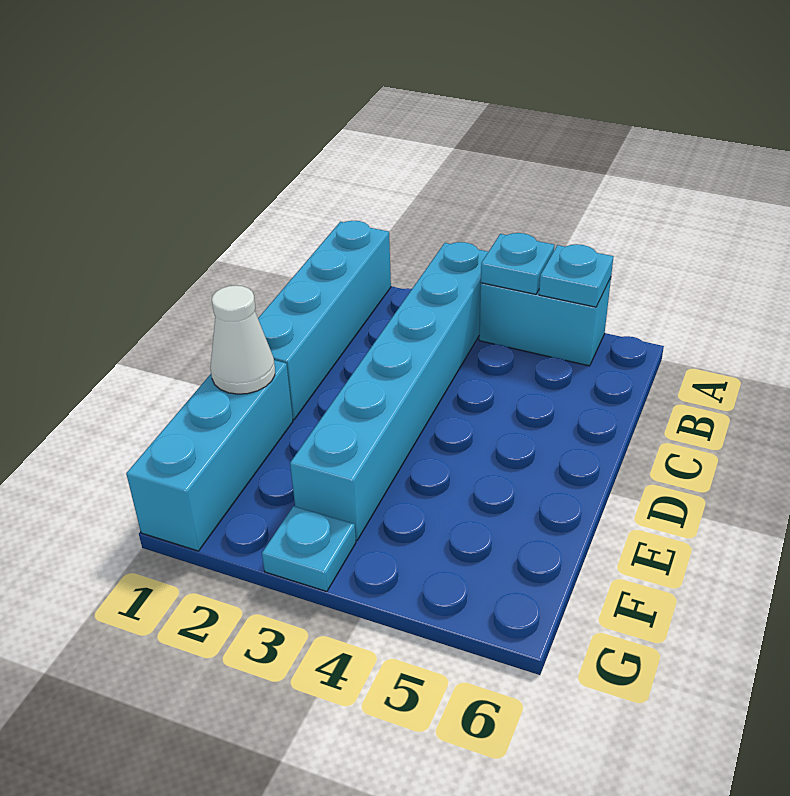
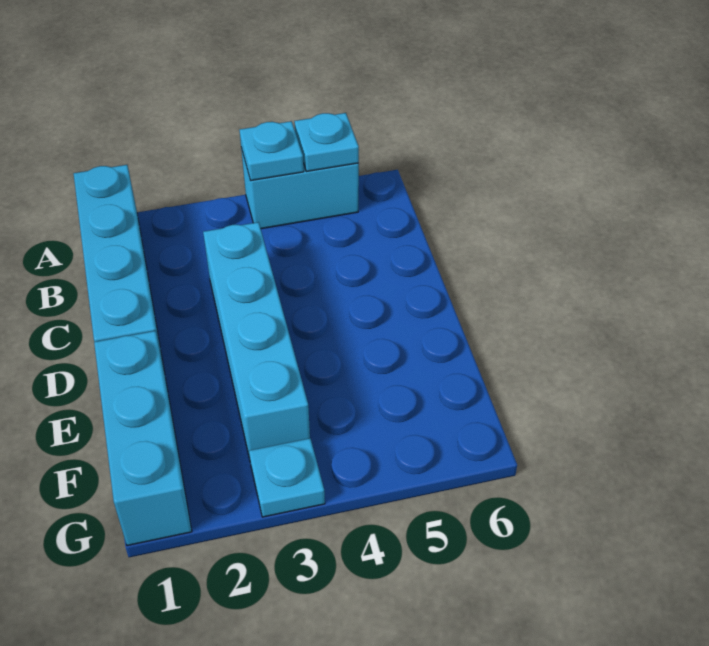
cyan brick A3:F3 level 1 -> cyan brick C3:F3 level 1
white cone E1 level 2 -> none

